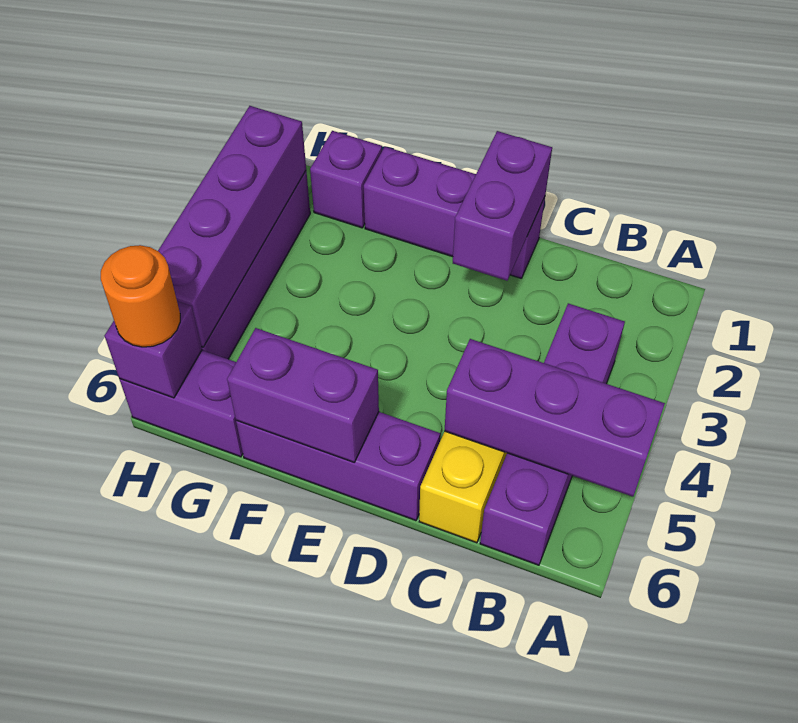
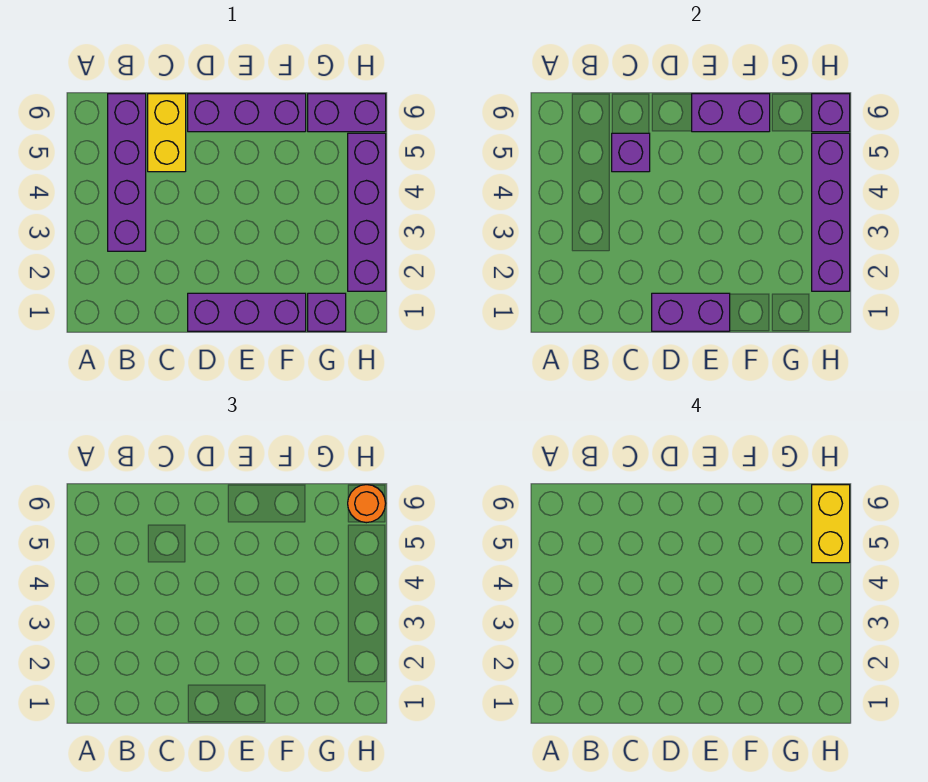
purple brick A5:C5 level 2 -> purple brick C5 level 2
purple brick D1:D2 level 2 -> purple brick D1:E1 level 2
none -> yellow brick H5:H6 level 4

